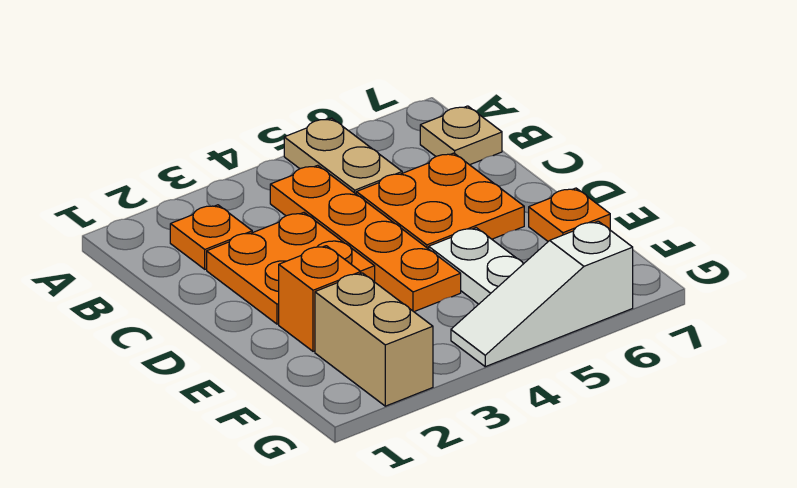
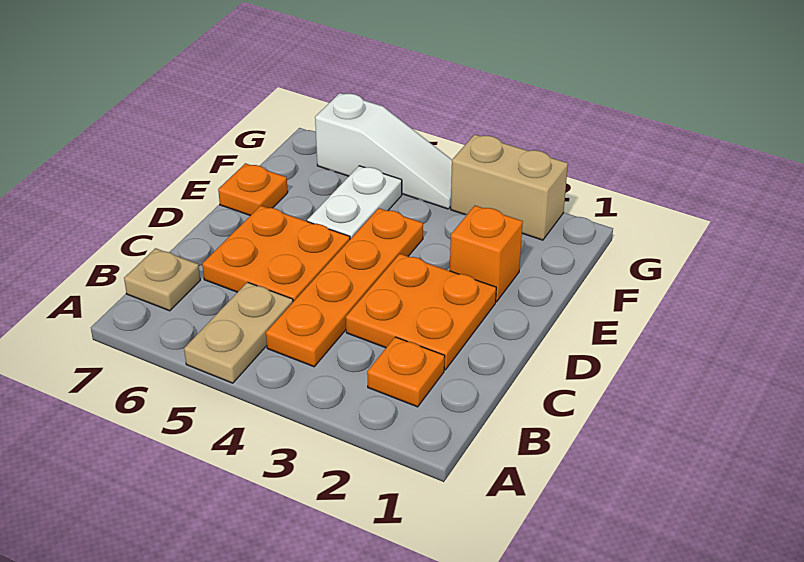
tan brick F2:G2 level 1 -> tan brick G2:G3 level 1

